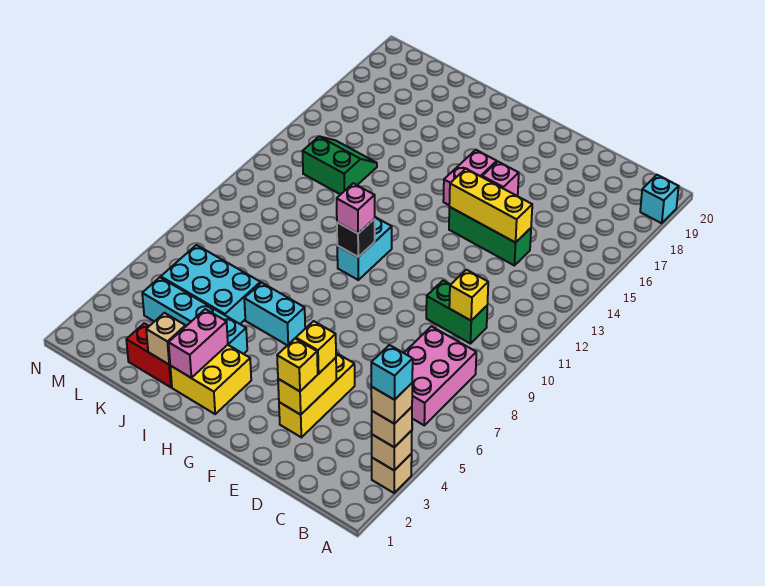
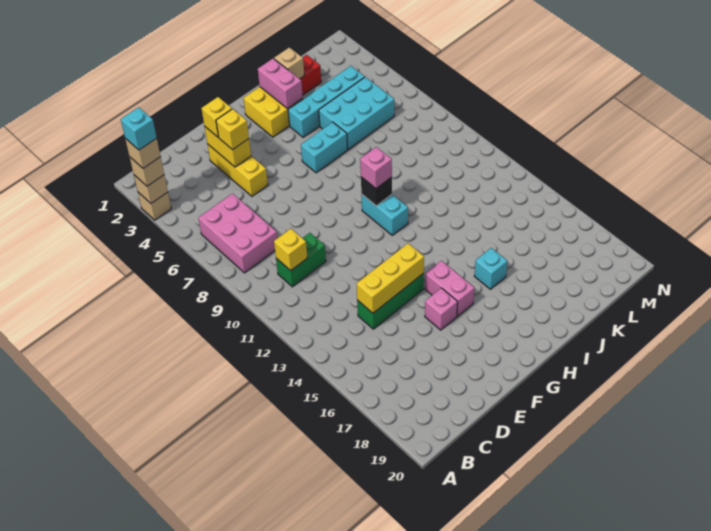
cyan brick A19 level 1 -> cyan brick I16 level 1
green slope K13:L14 level 1 top 13 -> none

